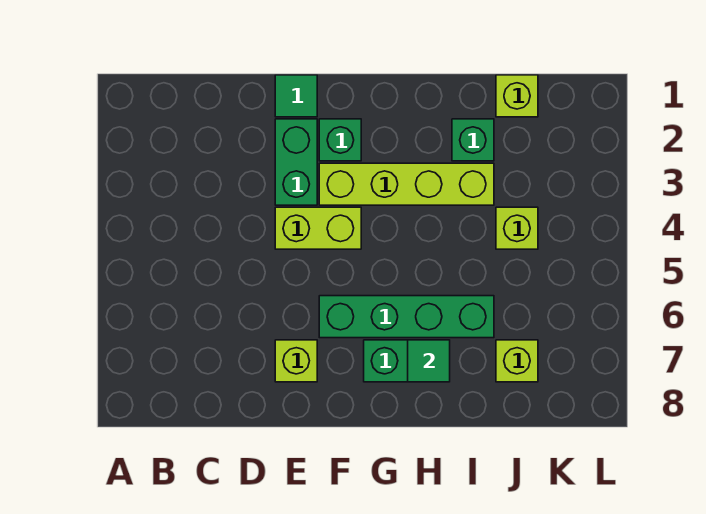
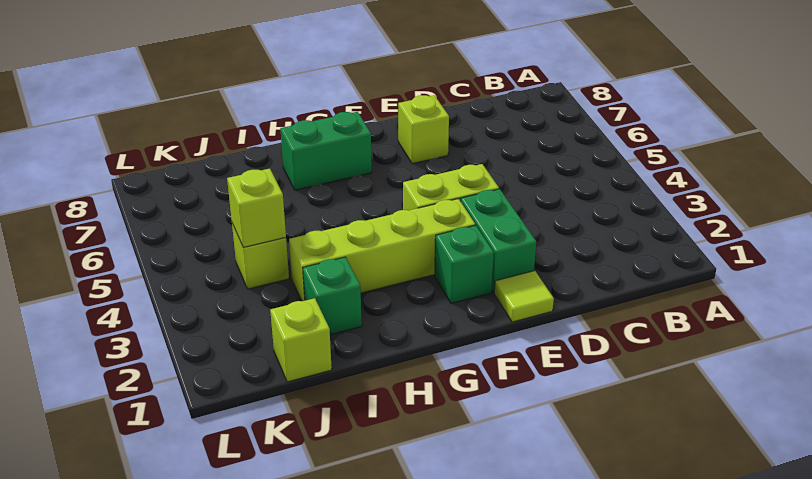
green tile E1 level 1 -> lime tile E1 level 1
green brick F6:I6 level 1 -> none
green tile H7 level 2 -> none
lime brick J7 level 1 -> lime brick J4 level 2

